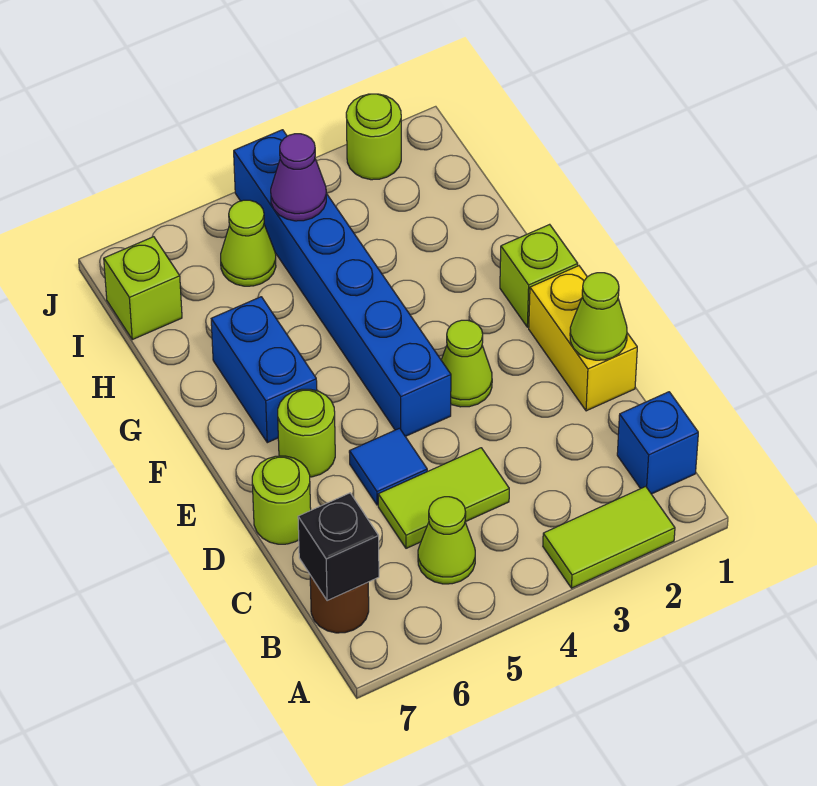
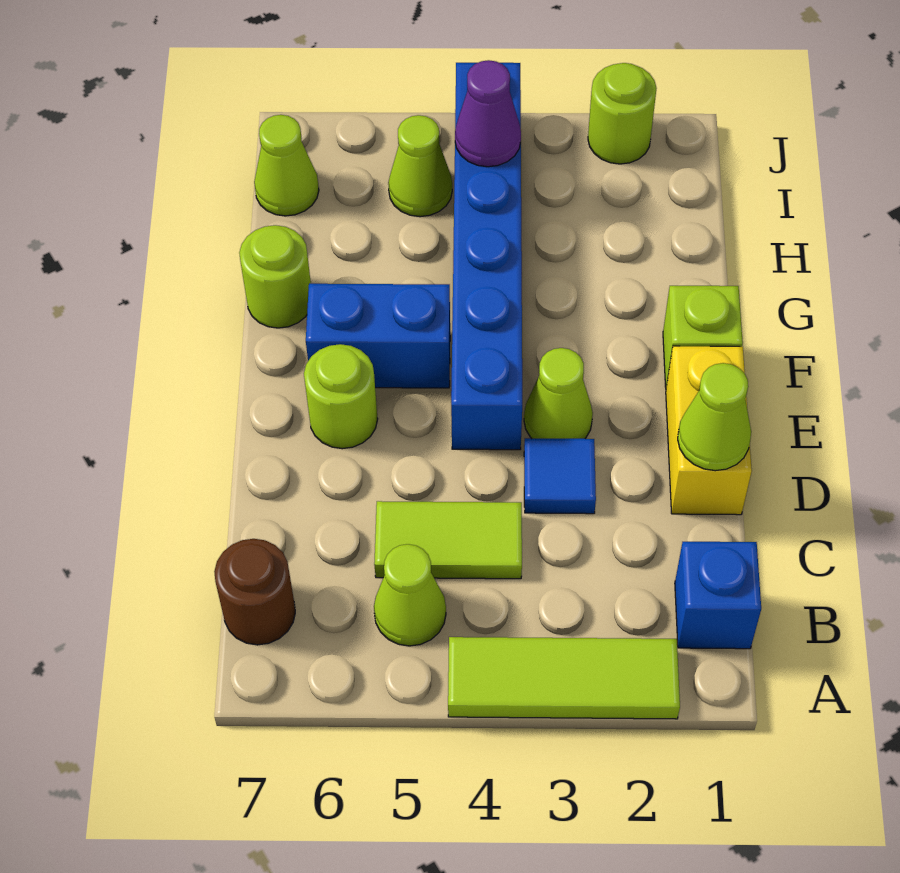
lime tile A2:A3 level 1 -> lime tile A2:A4 level 1
black brick B7 level 2 -> none
blue tile D5 level 1 -> blue tile D3 level 1
lime round brick D7 level 1 -> lime round brick G7 level 1
blue brick F6:G6 level 1 -> blue brick F5:F6 level 1
lime brick I7 level 1 -> lime cone I7 level 1

